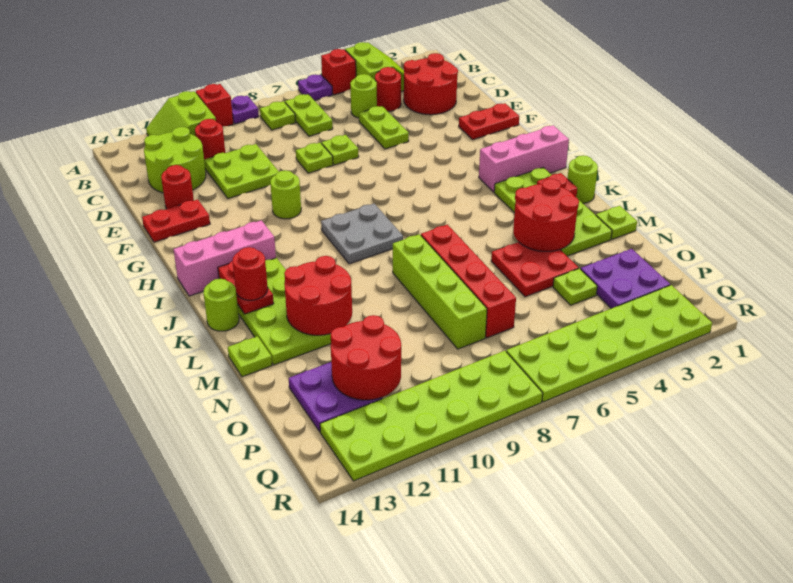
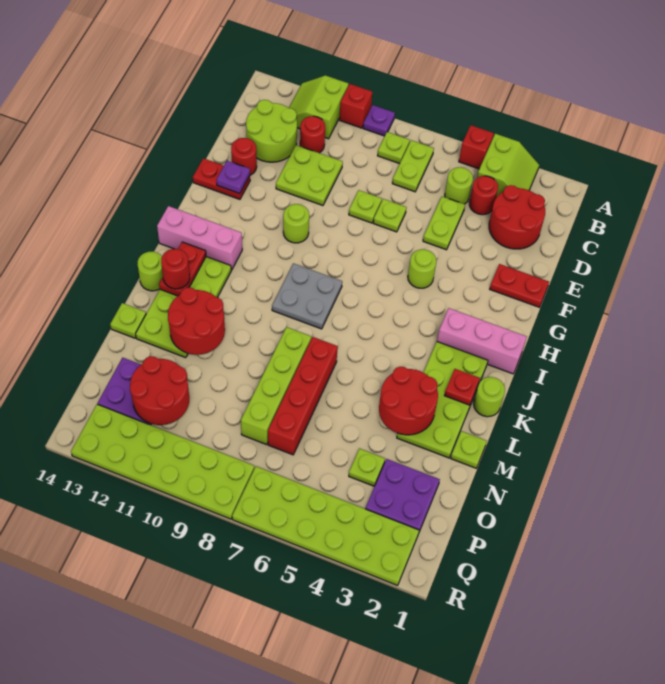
purple plate A6 level 1 -> purple plate F13 level 2
none -> lime round brick G5 level 1
red plate M4:N5 level 1 -> none

